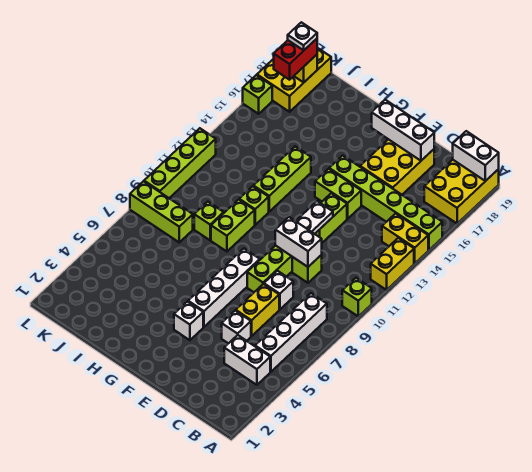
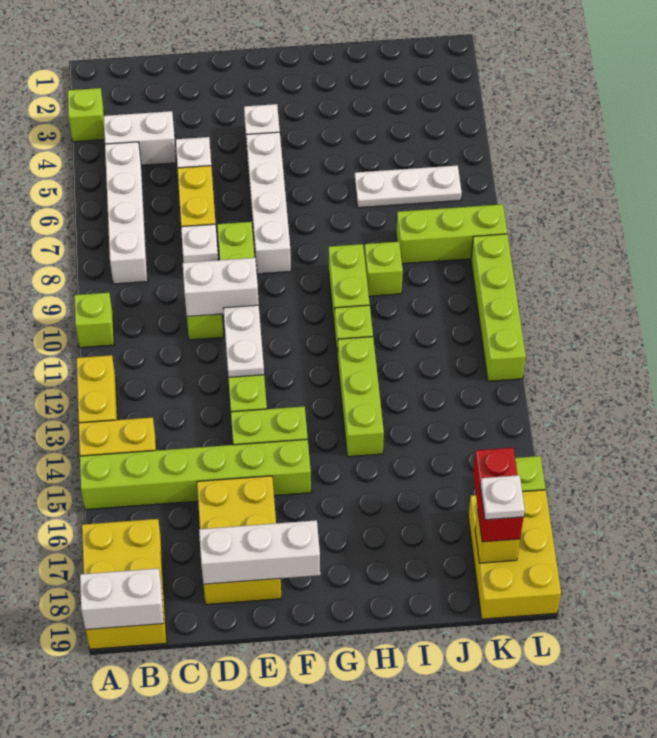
none -> lime brick A3 level 1
none -> white plate I6:K6 level 1

